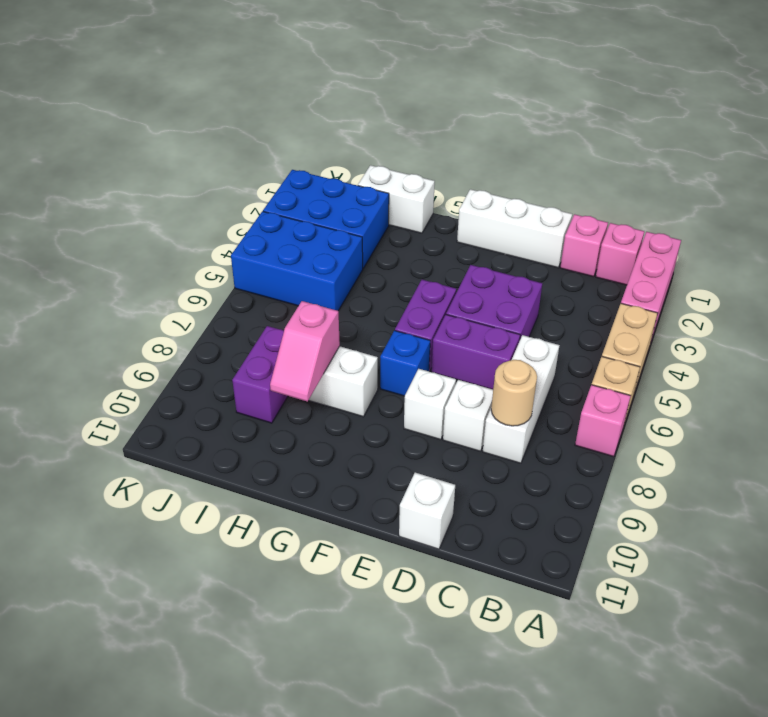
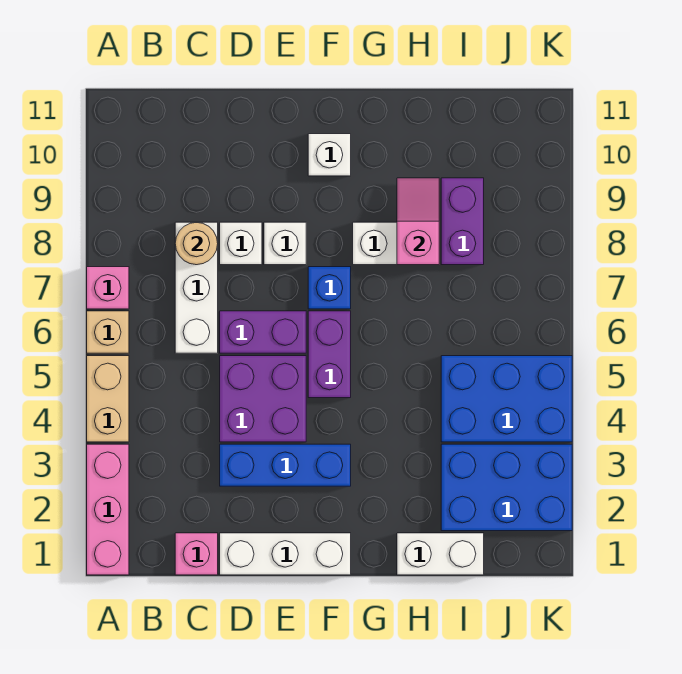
pink brick B1 level 1 -> none
none -> blue brick D3:F3 level 1
white brick D11 level 1 -> white brick F10 level 1

